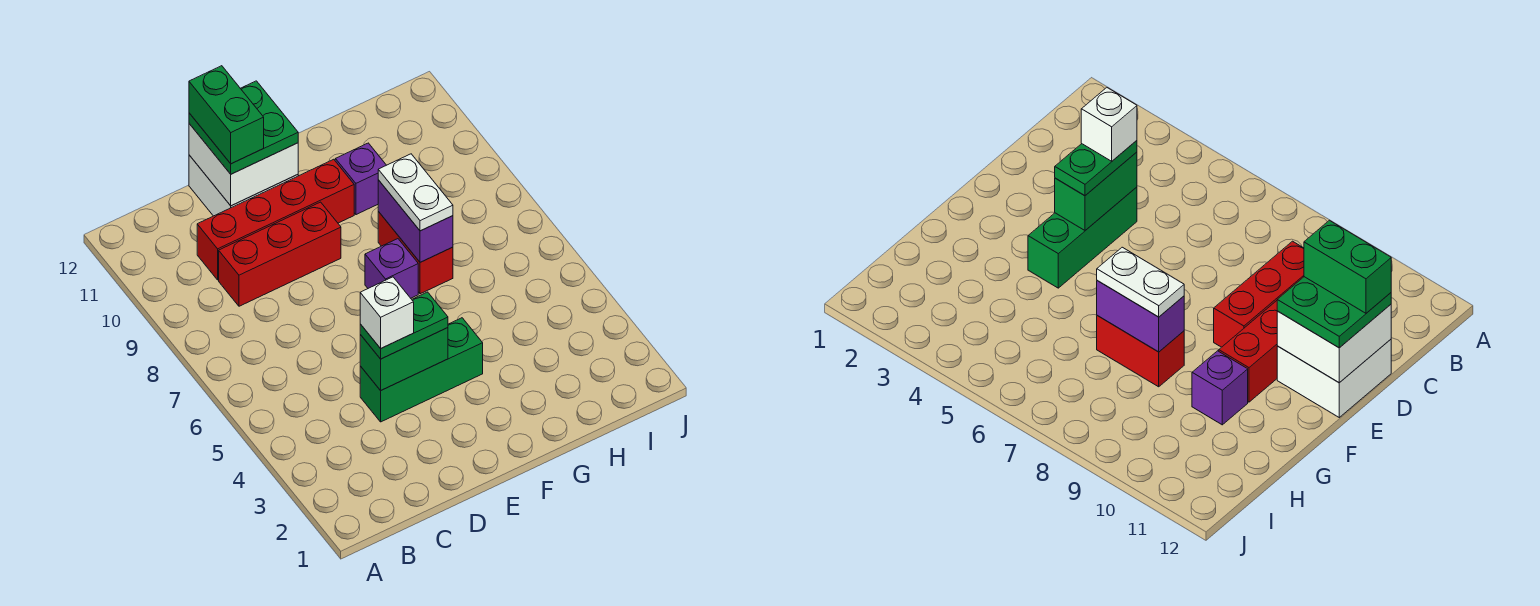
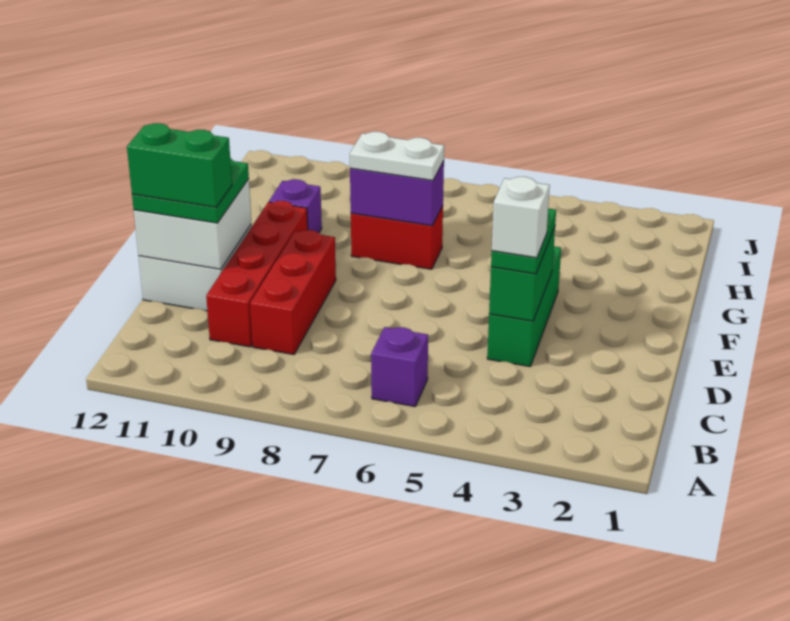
purple brick F7 level 1 -> purple brick B6 level 1

